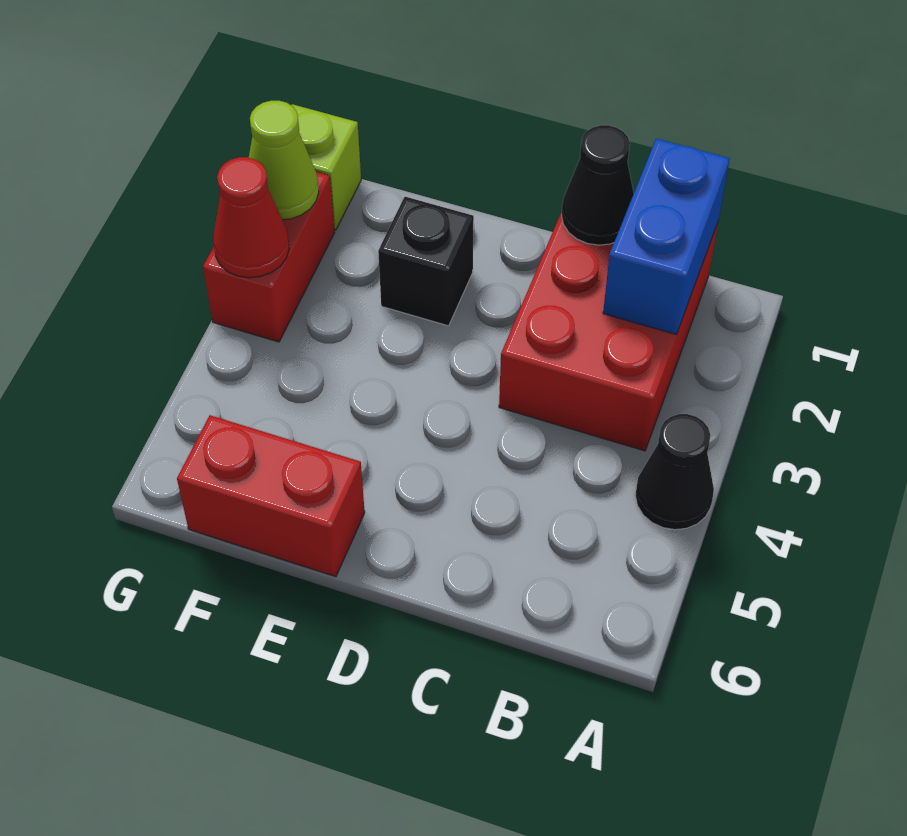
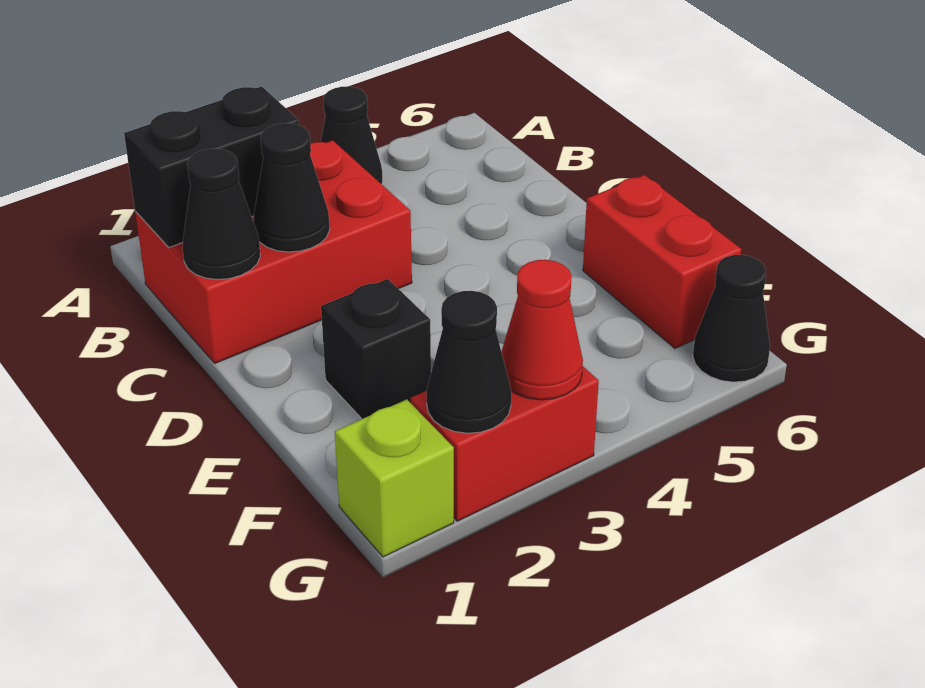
blue brick B1:B2 level 2 -> black brick B1:B2 level 2
none -> black cone C2 level 2
lime cone G2 level 2 -> black cone G2 level 2
none -> black cone G6 level 1

